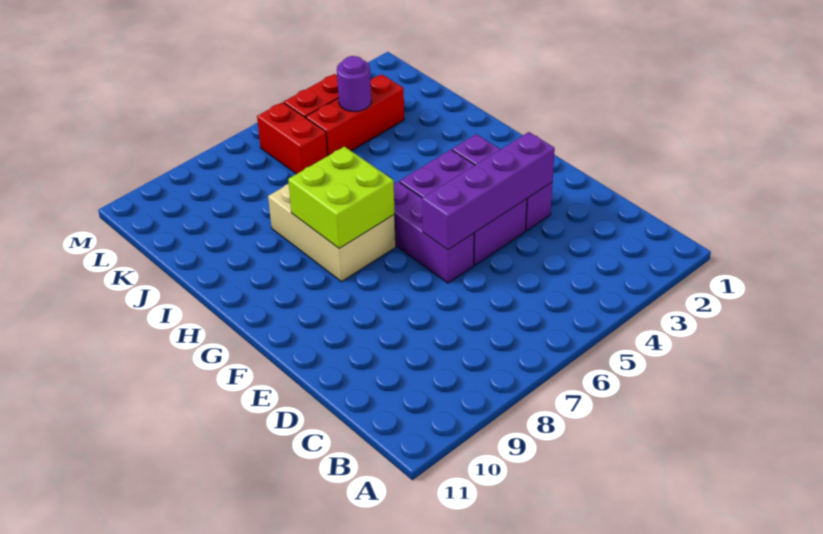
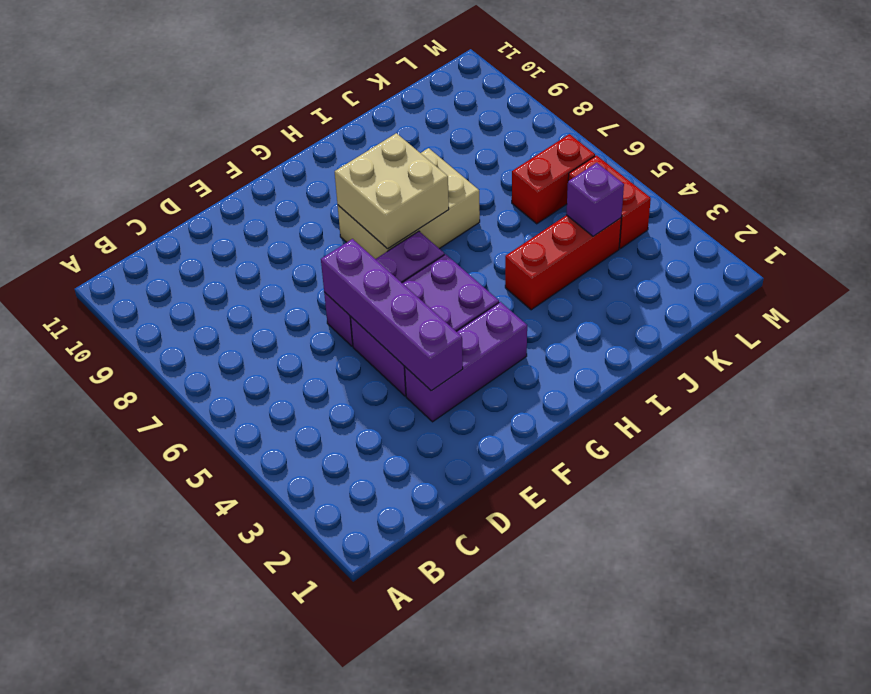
lime brick G7:H8 level 2 -> tan brick G7:H8 level 2
red brick K3:K5 level 1 -> red brick I4:K4 level 1
purple round brick K4 level 2 -> purple brick K4 level 2

